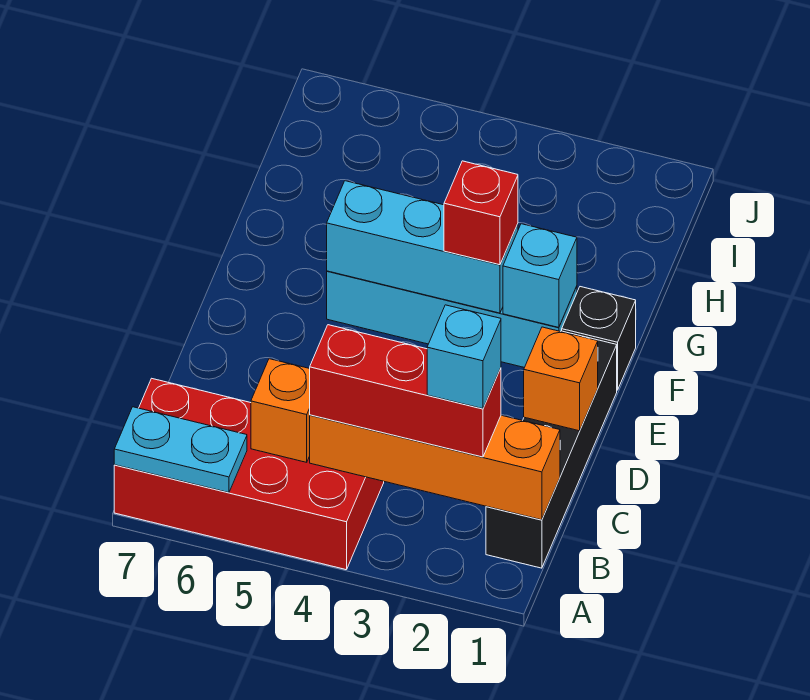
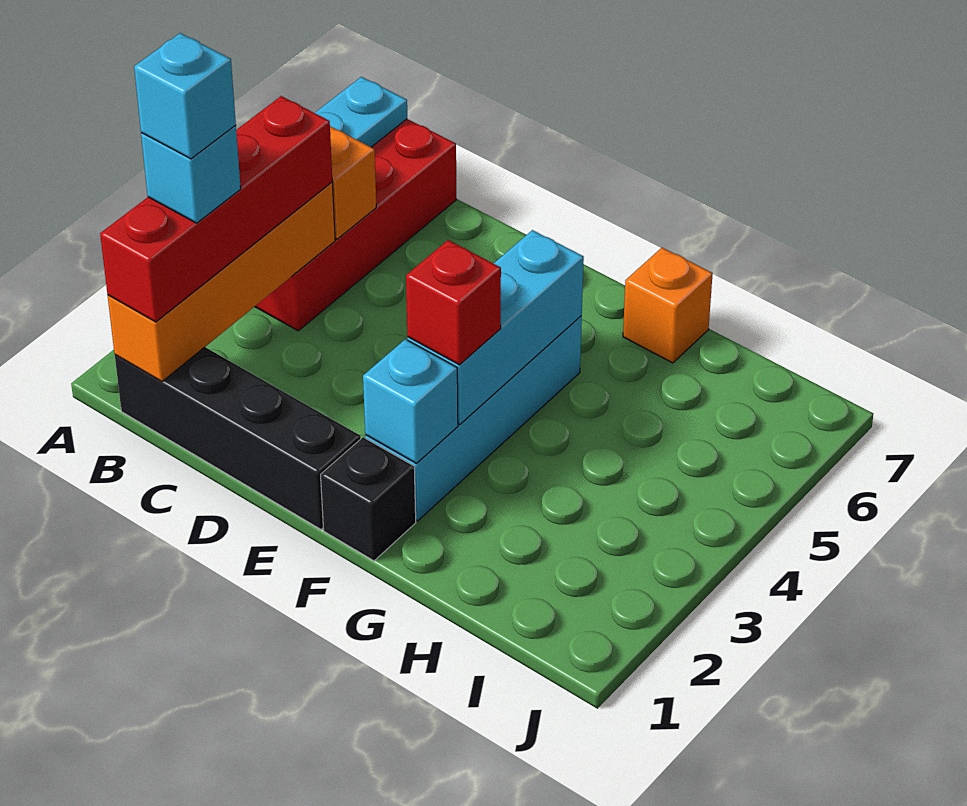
red brick B2:B4 level 3 -> red brick B1:B4 level 3
none -> cyan brick B2 level 5
orange brick D1 level 2 -> orange brick G7 level 1

